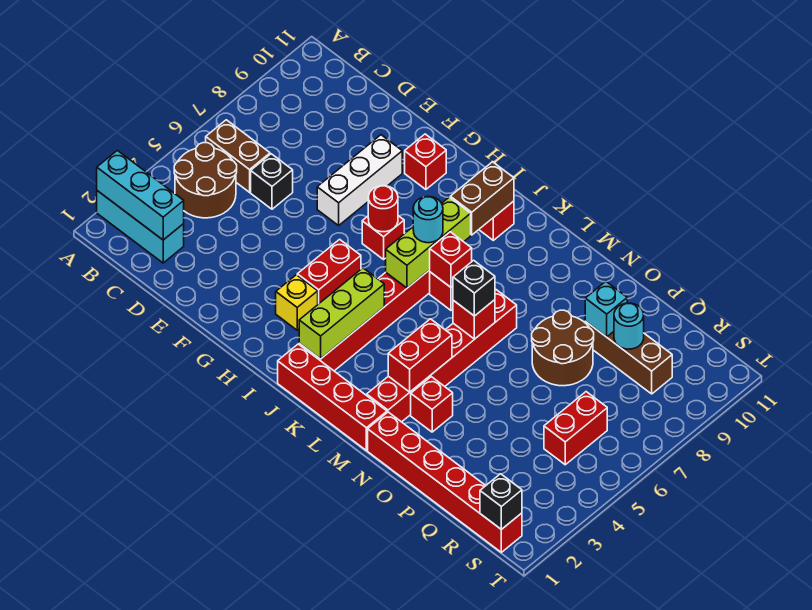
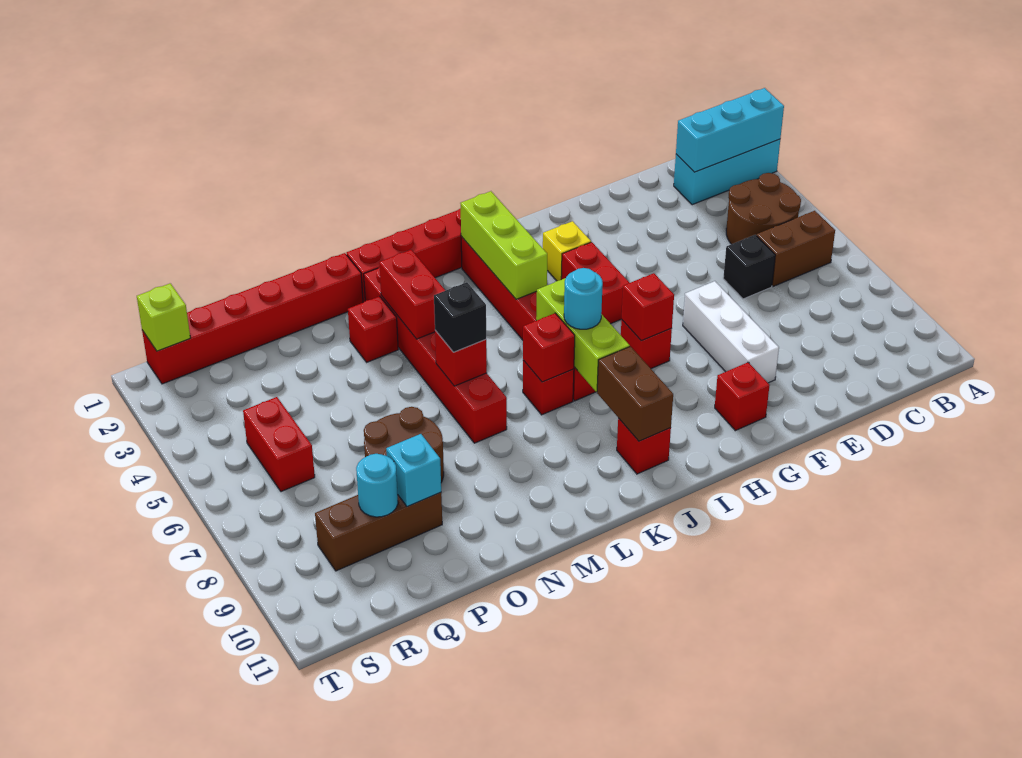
red round brick H7 level 2 -> red brick H7 level 2
black brick S1 level 2 -> lime brick S1 level 2

